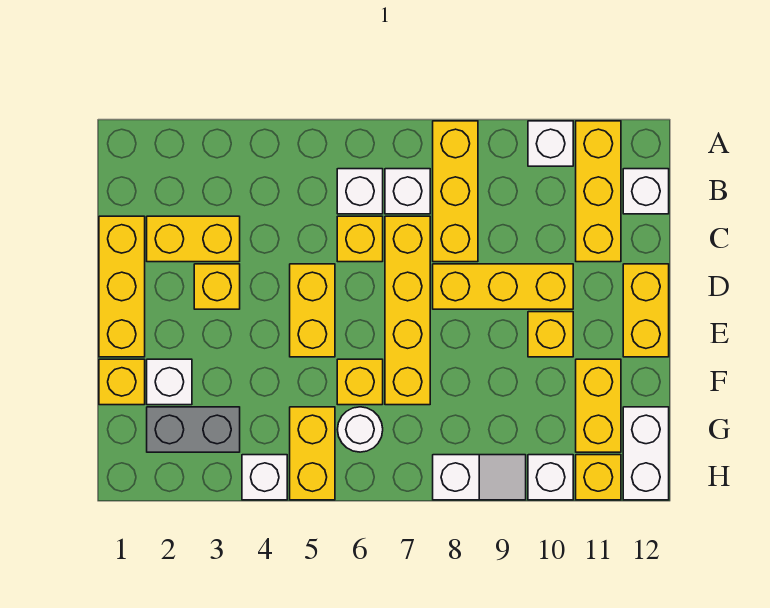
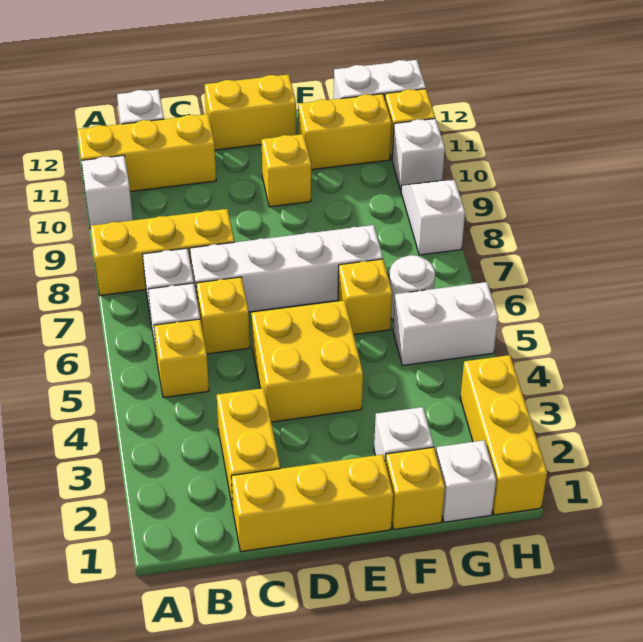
yellow brick C7:F7 level 1 -> white brick C7:F7 level 1
yellow brick D3 level 1 -> yellow brick B5 level 1
yellow brick D5:E5 level 1 -> yellow brick D4:E5 level 1
yellow brick D8:D10 level 1 -> yellow brick H1:H3 level 1
grey brick G2:G3 level 1 -> none
yellow brick G5:H5 level 1 -> white brick G5:H5 level 1
white brick H4 level 1 -> white brick G1 level 1

